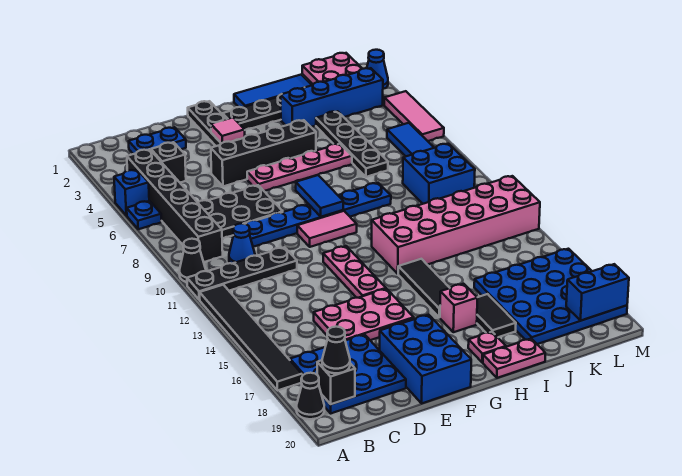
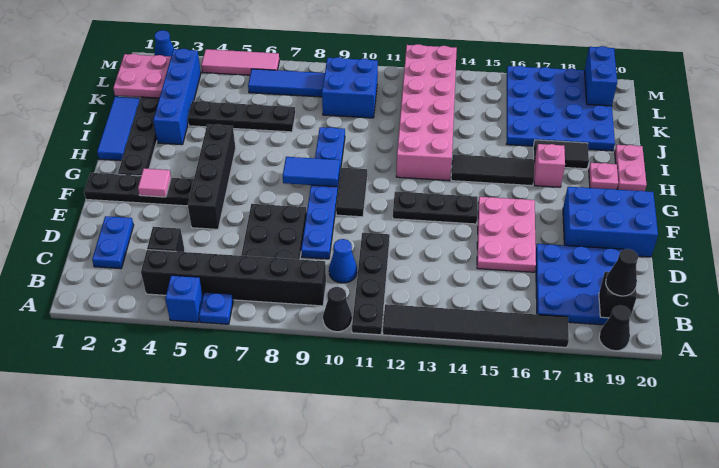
pink plate F6:I6 level 1 -> none
pink tile F10:G10 level 1 -> black tile F10:G10 level 1
pink plate F12:F14 level 1 -> black plate F12:F14 level 1

